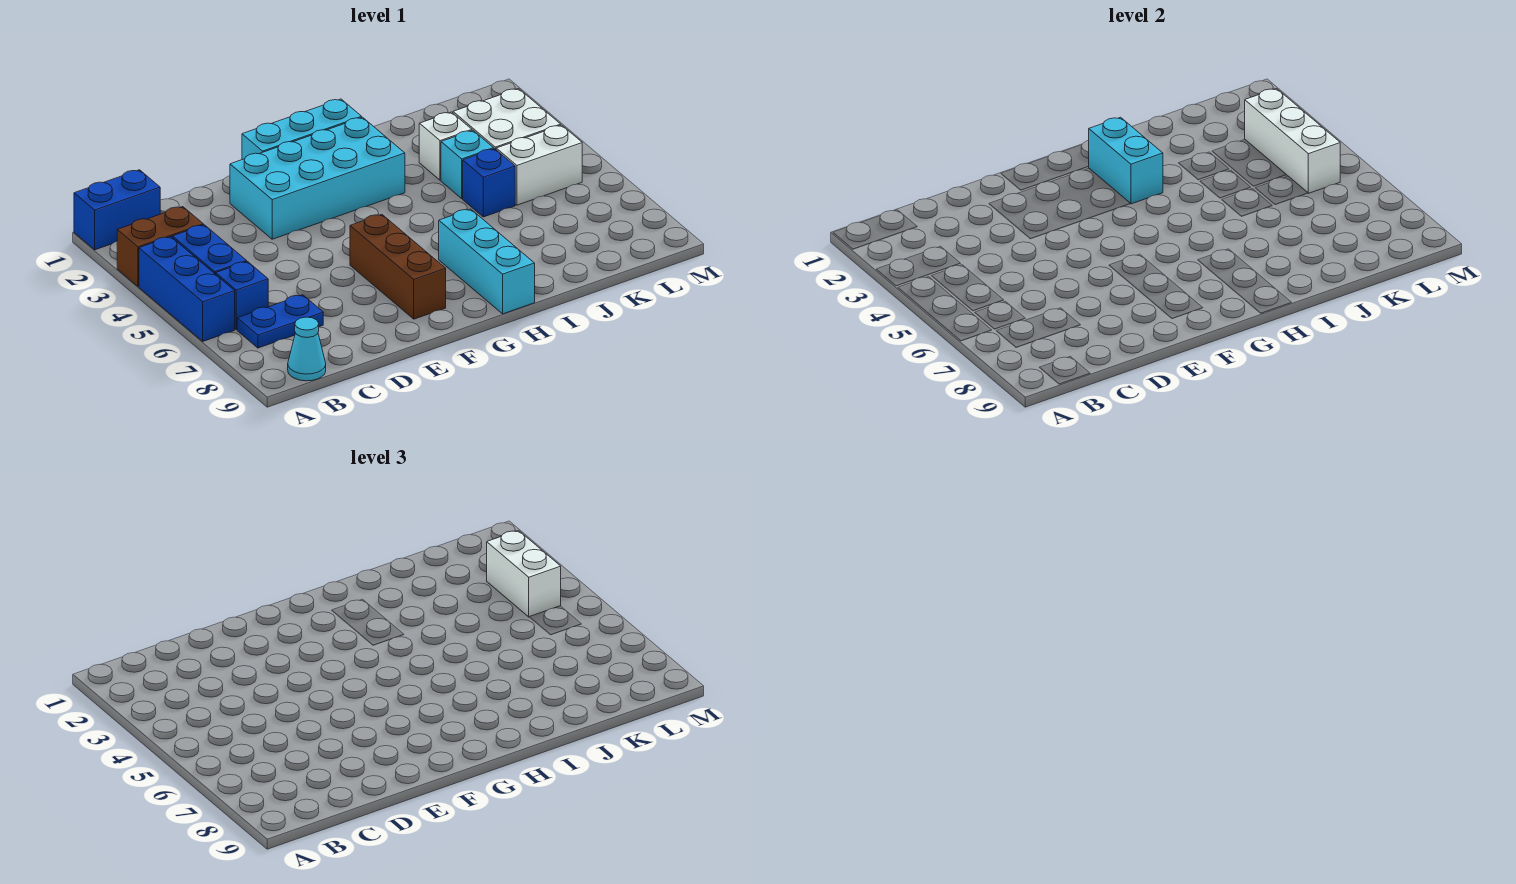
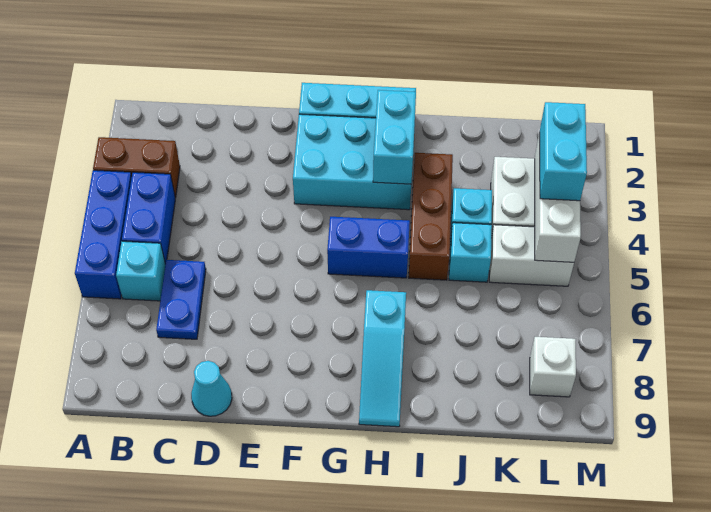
blue brick A1:B1 level 1 -> blue brick G5:H5 level 1
blue brick B6 level 1 -> cyan brick B6 level 1
blue plate B7:C7 level 1 -> blue plate C6:C7 level 1
cyan cone B9 level 1 -> cyan cone D9 level 1
cyan brick E2:H3 level 1 -> cyan brick F2:H3 level 1
brown brick F6:F8 level 1 -> brown brick I3:I5 level 1
cyan brick H7:H9 level 1 -> cyan slope H7:H9 level 1 top 7
white brick J3 level 1 -> white brick L8 level 1
blue brick J5 level 1 -> cyan brick J5 level 1
white brick L3:L4 level 3 -> cyan brick L3:L4 level 3

